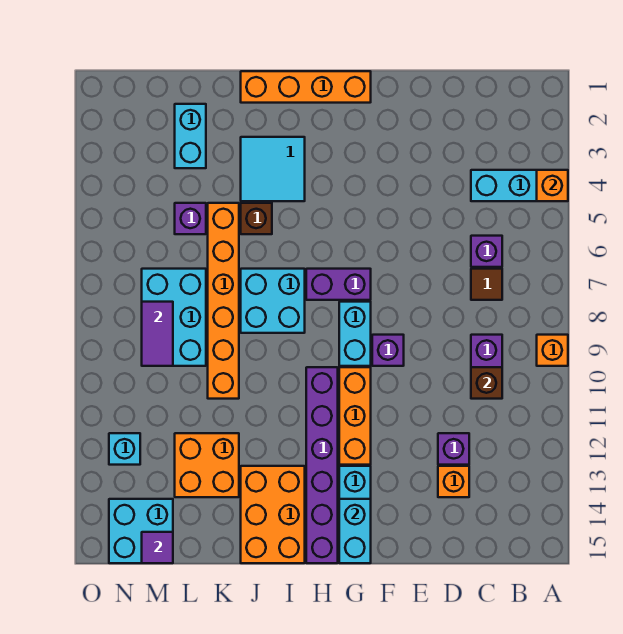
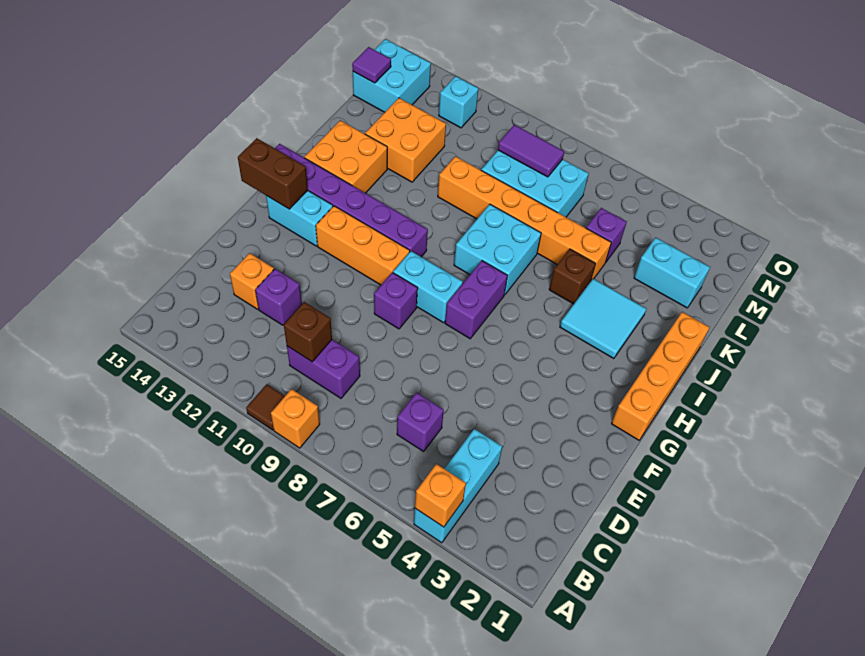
brown tile C7 level 1 -> brown tile A10 level 1
cyan brick G14:G15 level 2 -> brown brick G14:G15 level 2
orange brick I13:J15 level 1 -> orange brick I13:J14 level 1

